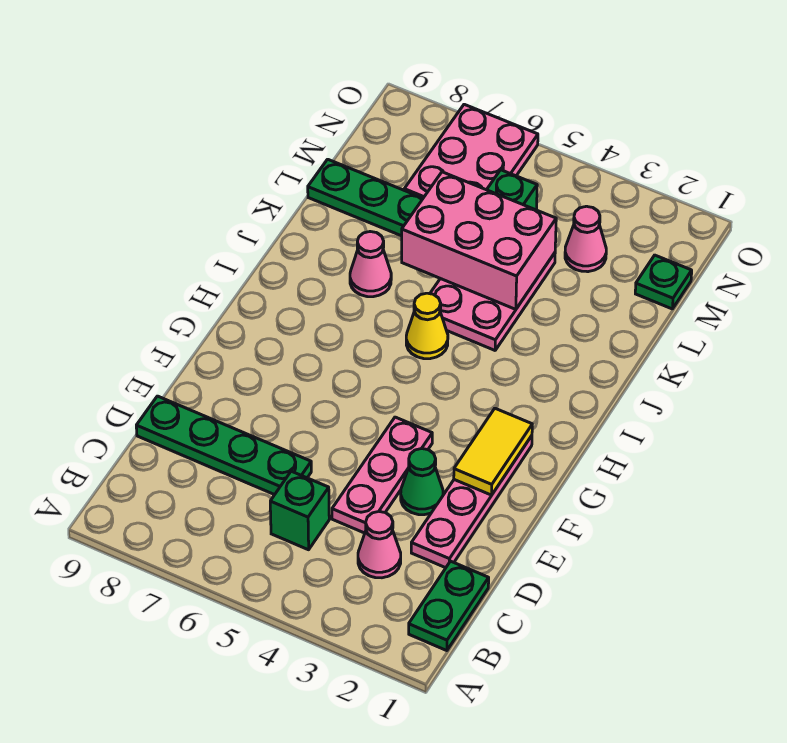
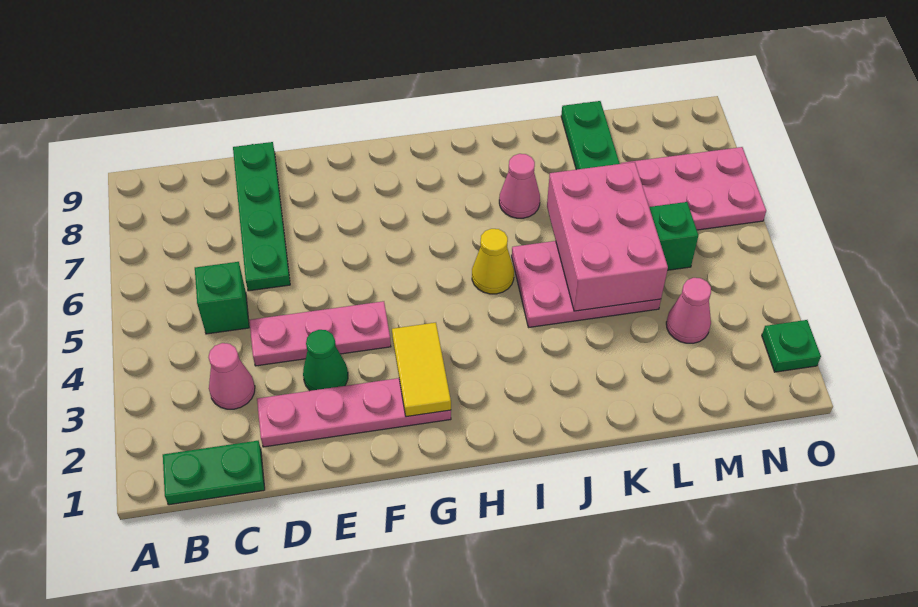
yellow tile F2:G2 level 2 -> yellow tile G2:G3 level 2
green plate M1 level 1 -> green plate O2 level 1

